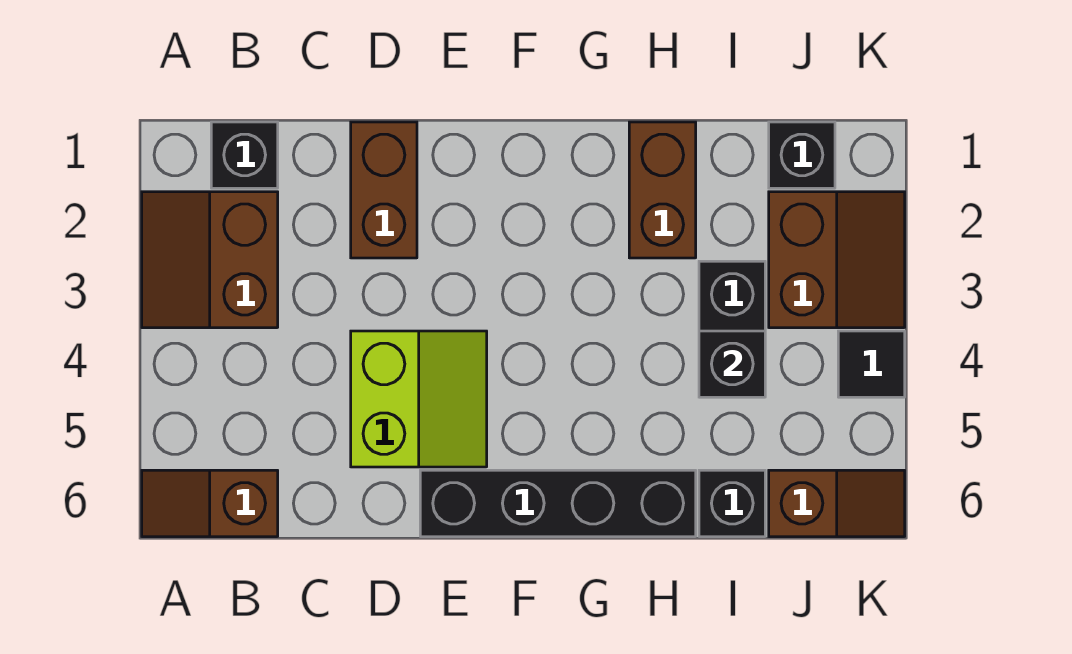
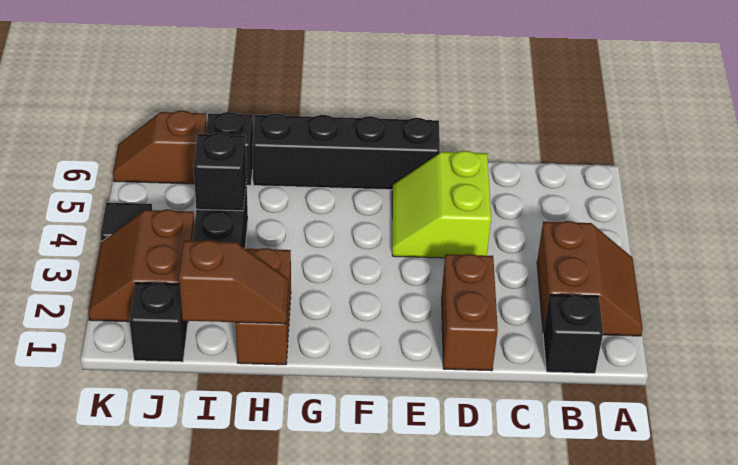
brown slope A6:B6 level 1 top B -> brown slope H1:I1 level 2 top I

